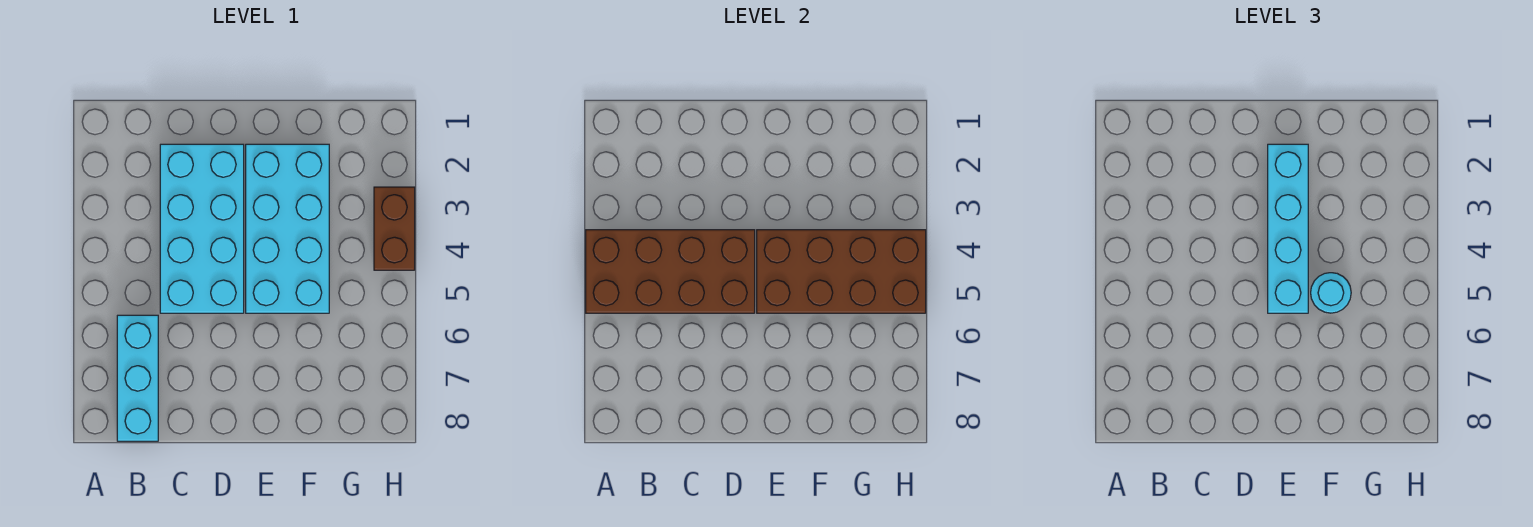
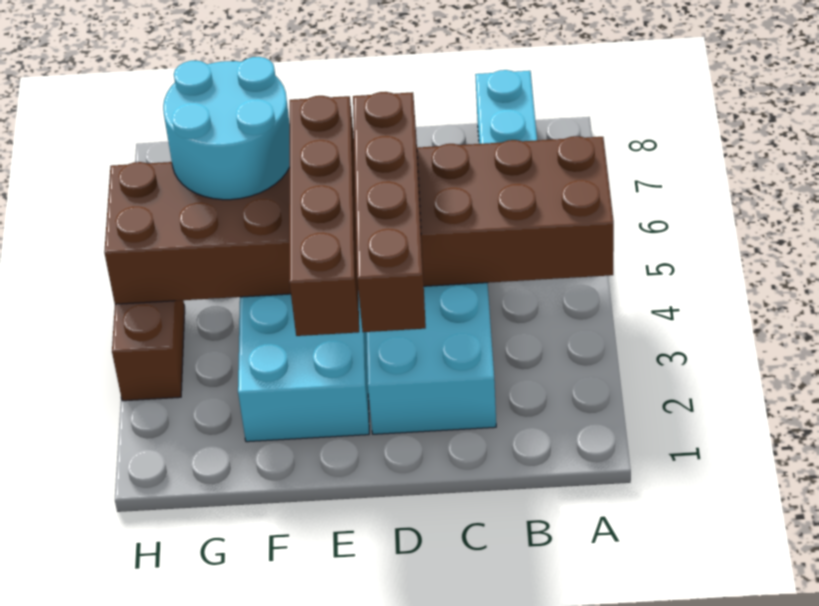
none -> brown brick D2:D5 level 3
cyan brick E2:E5 level 3 -> brown brick E2:E5 level 3
cyan round brick F5 level 3 -> cyan round brick F5:G6 level 3

